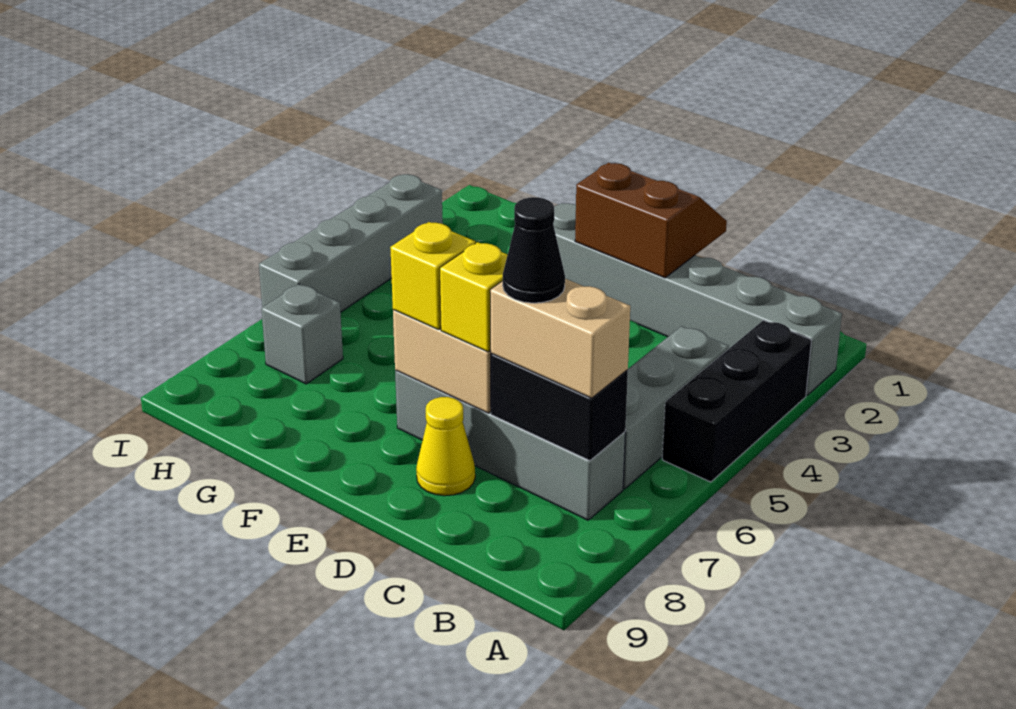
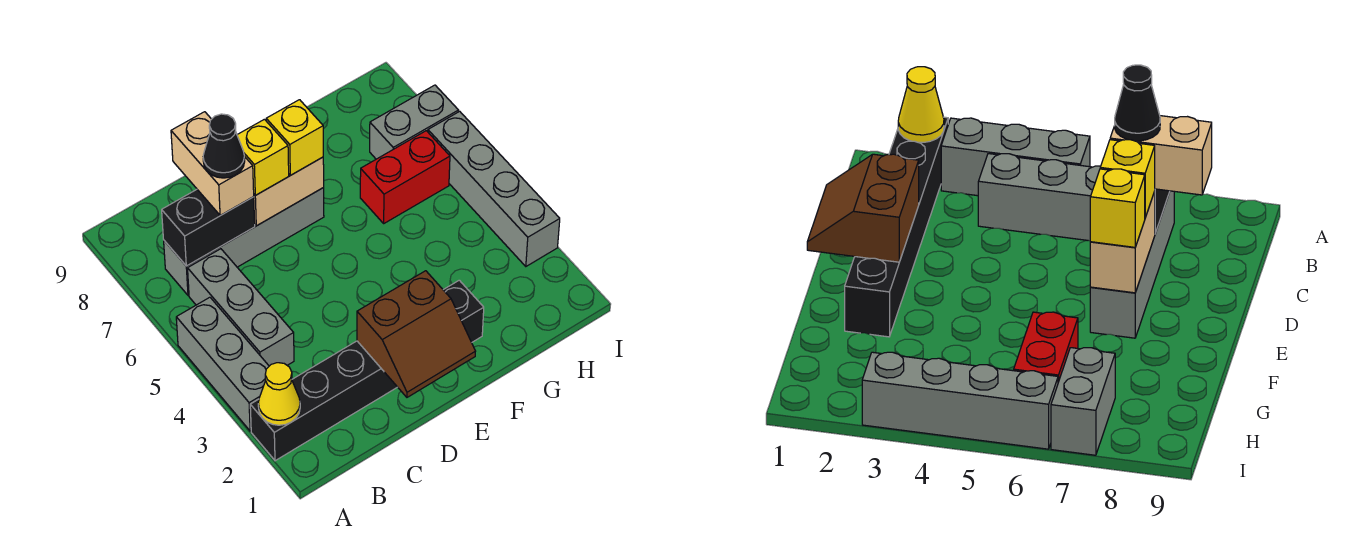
grey brick A2:F2 level 1 -> black brick A2:F2 level 1
black brick A3:A5 level 1 -> grey brick A3:A5 level 1
tan brick B7:C7 level 3 -> tan brick C7:C8 level 3
yellow cone D8 level 1 -> yellow cone A2 level 2
none -> red brick G6:H6 level 1
grey brick H7 level 1 -> grey brick H7:I7 level 1

